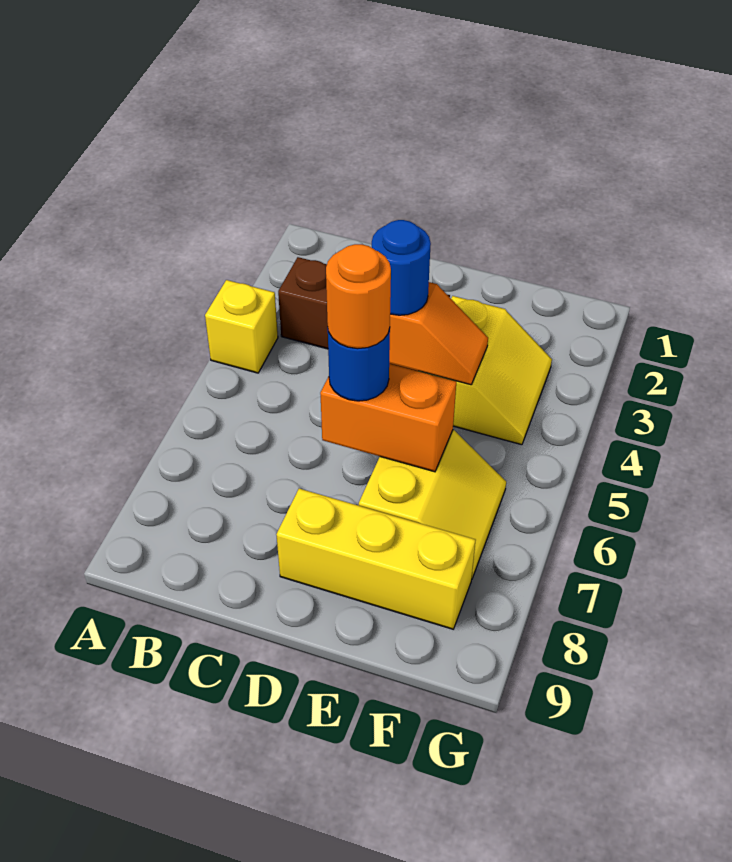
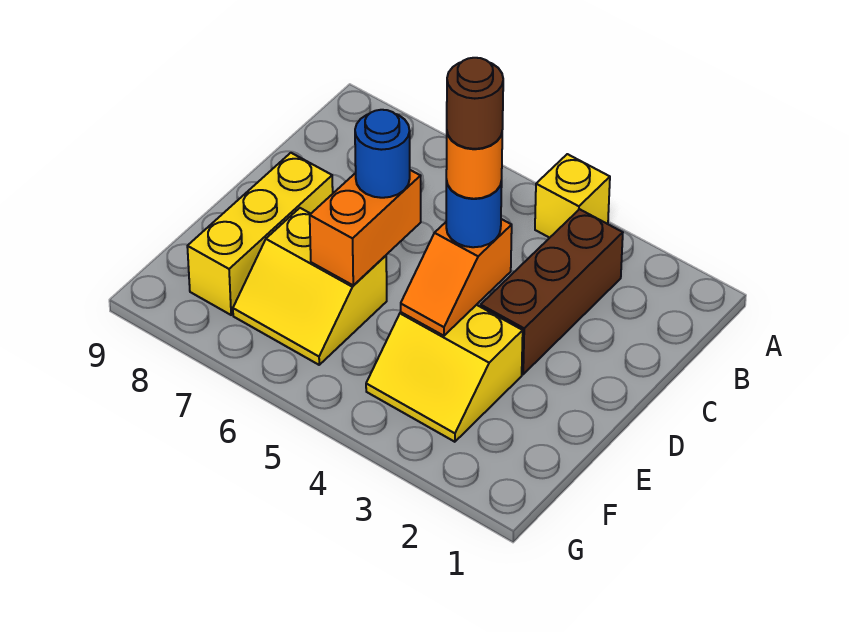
none -> brown round brick D4 level 5
orange round brick D6 level 4 -> orange round brick D4 level 4

